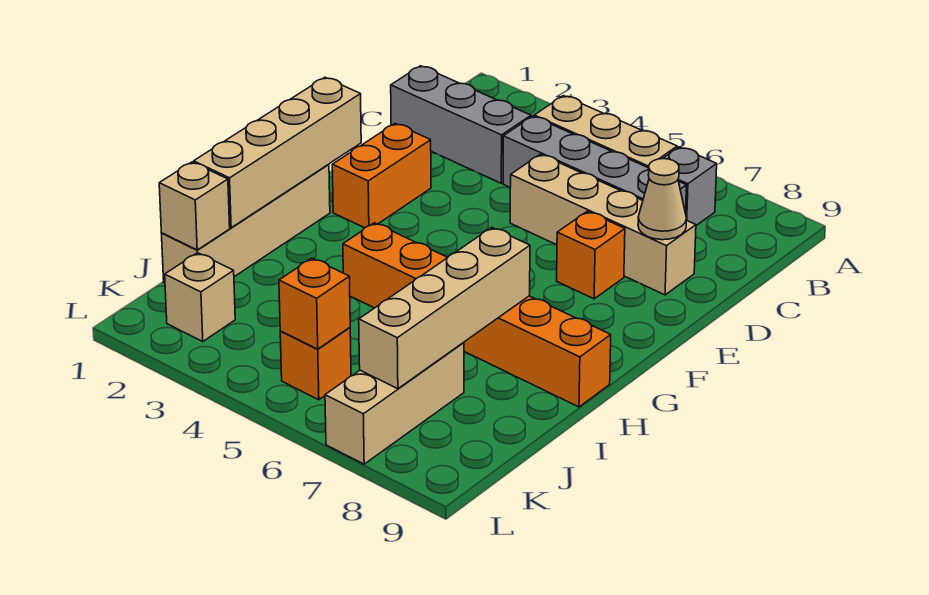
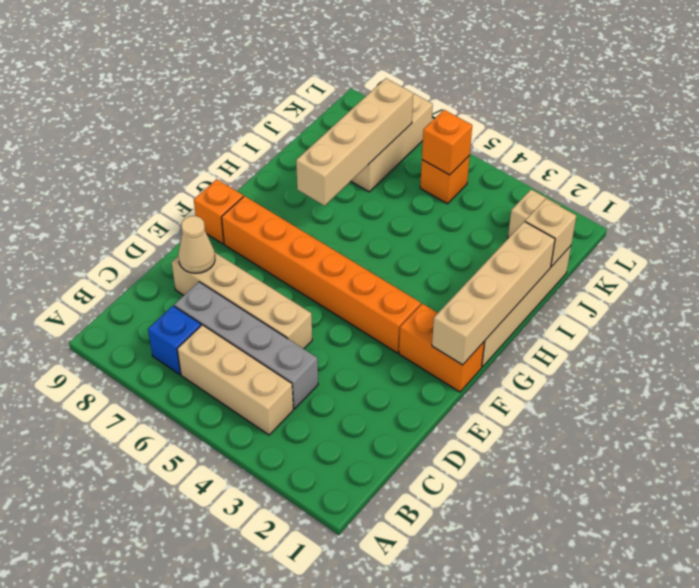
grey brick B7 level 1 -> blue brick B7 level 1
grey brick C1:C3 level 1 -> none
orange brick E2:F2 level 1 -> orange brick F1:F2 level 1
orange brick E7 level 1 -> orange brick F9 level 1
orange brick H4:H9 level 1 -> orange brick F3:F8 level 1

